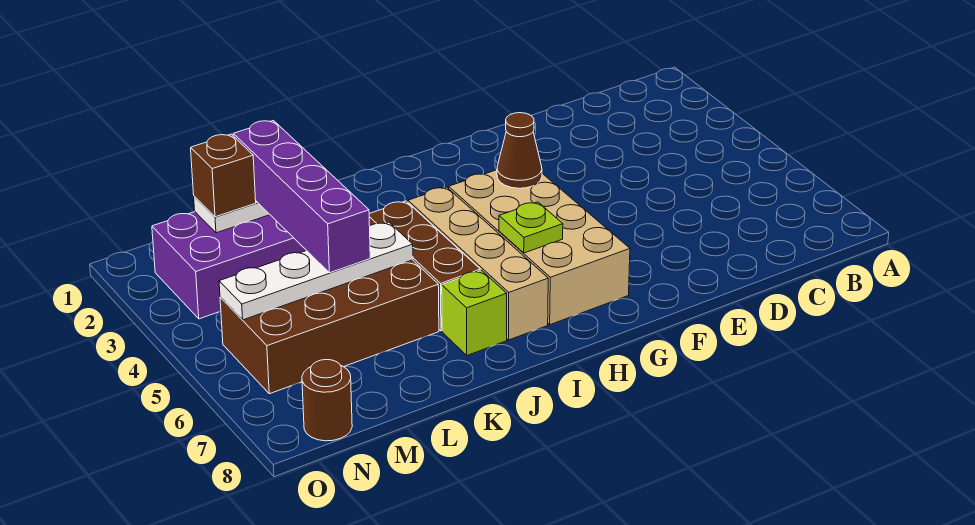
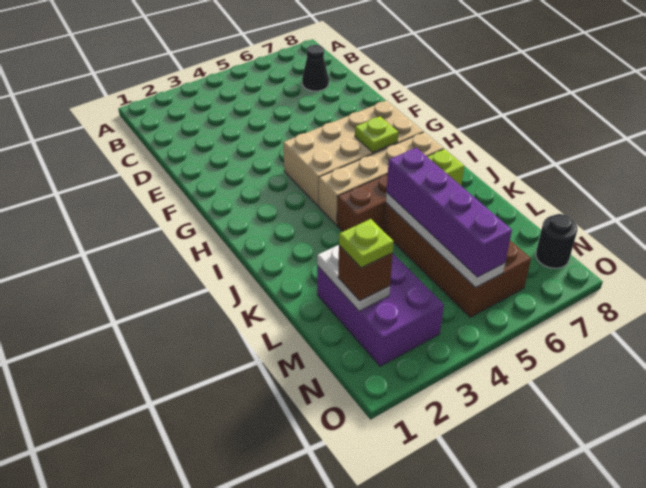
none -> black cone C7 level 1
brown cone G4 level 2 -> none
purple brick L2:L5 level 3 -> purple brick K5:N5 level 3
none -> lime plate M2 level 4
brown round brick N8 level 1 -> black round brick N8 level 1

